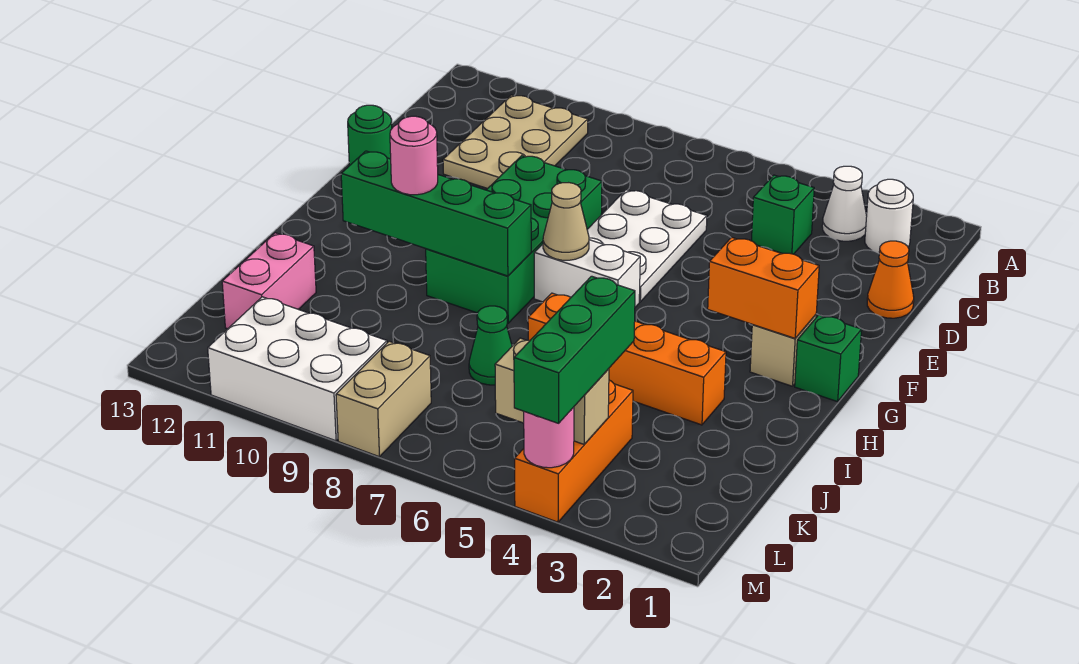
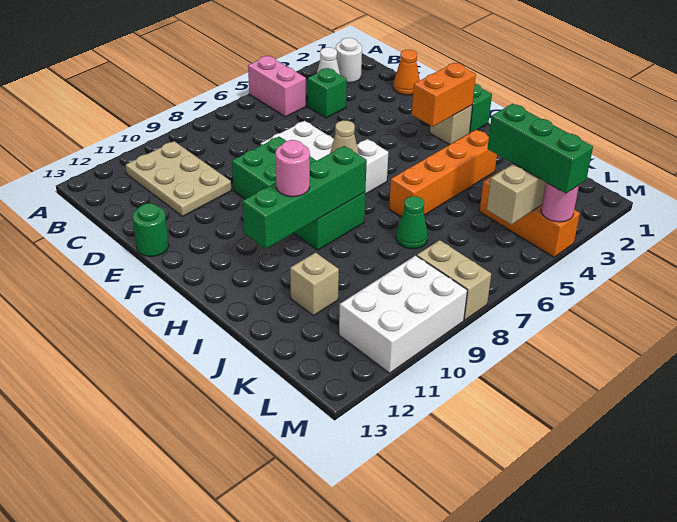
none -> tan brick J11 level 1
pink brick J12:K12 level 1 -> pink brick A5:B5 level 1

